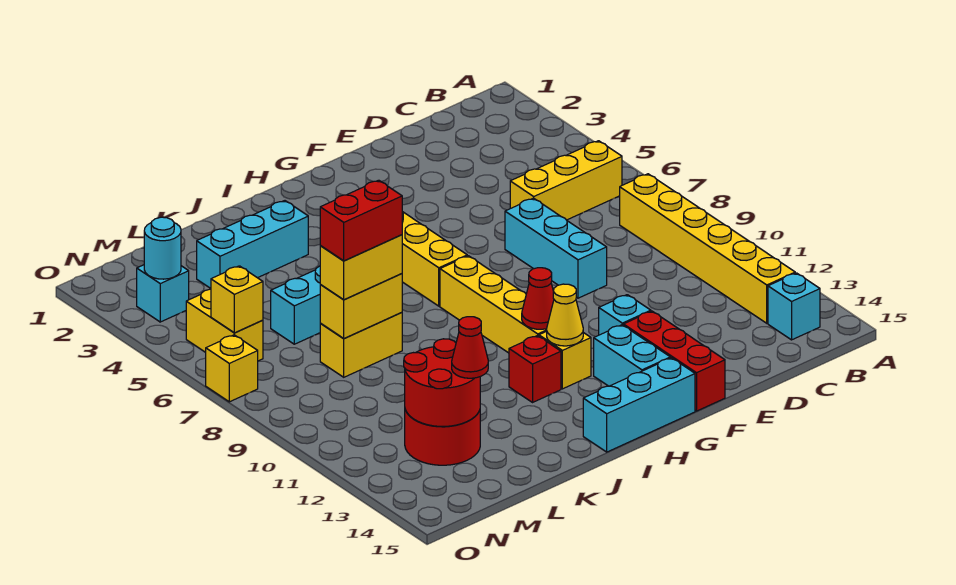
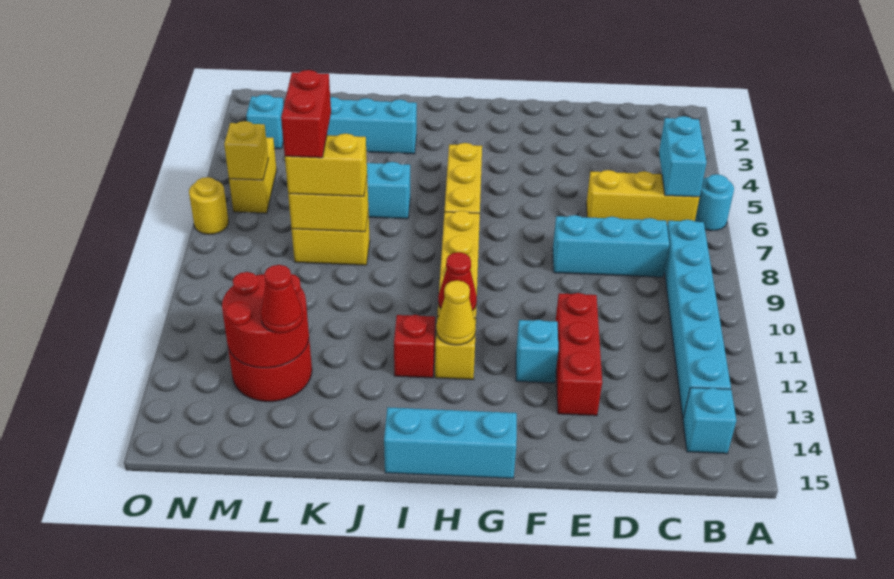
yellow brick B8:B13 level 1 -> cyan brick B8:B13 level 1
cyan brick E7:E9 level 1 -> cyan brick C8:E8 level 1
red brick F13:F15 level 1 -> red brick E11:E13 level 1
cyan brick G13:G14 level 1 -> cyan brick B5:B6 level 2
red brick K8:L8 level 4 -> red brick L7:L8 level 4
cyan round brick N3 level 2 -> cyan round brick A6 level 1
yellow brick O7 level 1 -> yellow round brick O7 level 1

